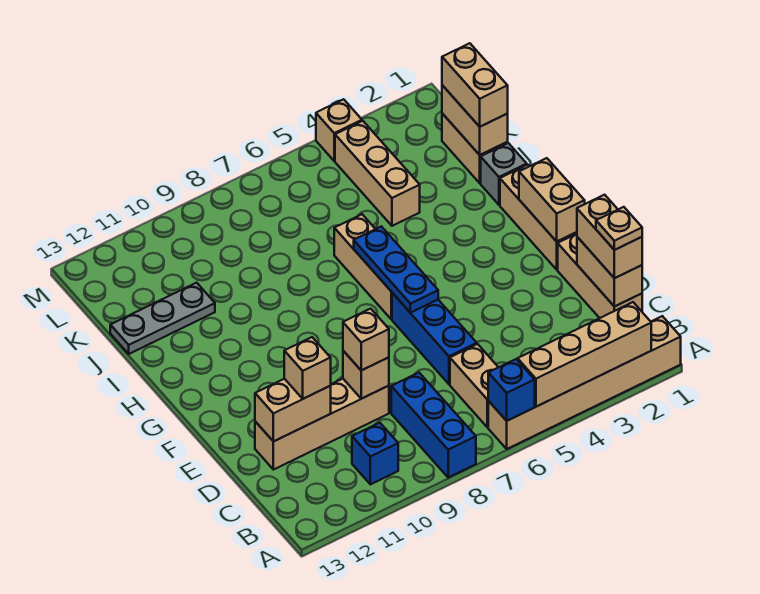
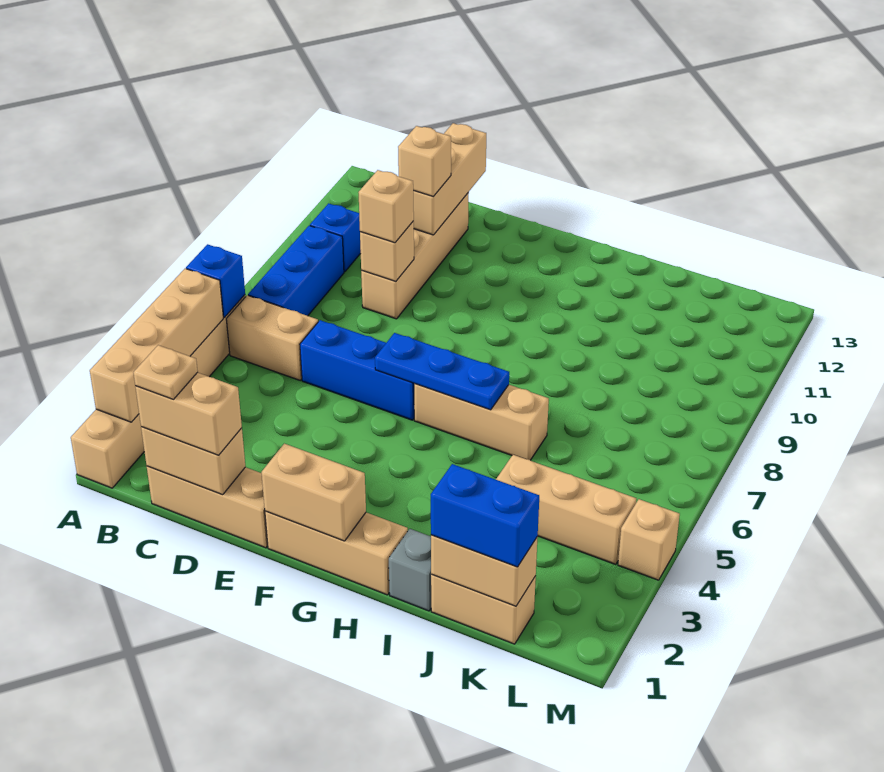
blue brick A8:C8 level 1 -> blue brick B7:B9 level 1
tan brick D11:D12 level 2 -> tan brick D11:D13 level 2
tan brick J1:K1 level 3 -> blue brick J1:K1 level 3
grey plate J11:J13 level 1 -> none

